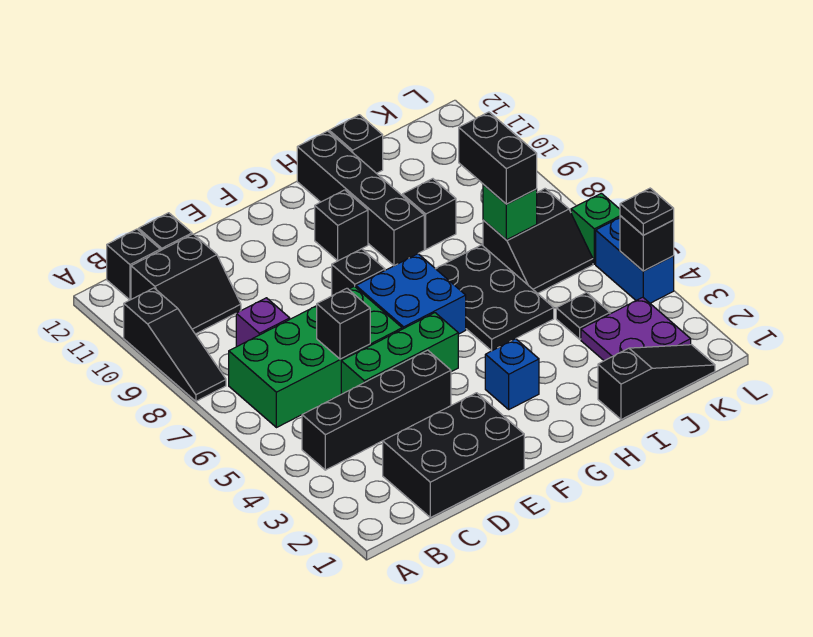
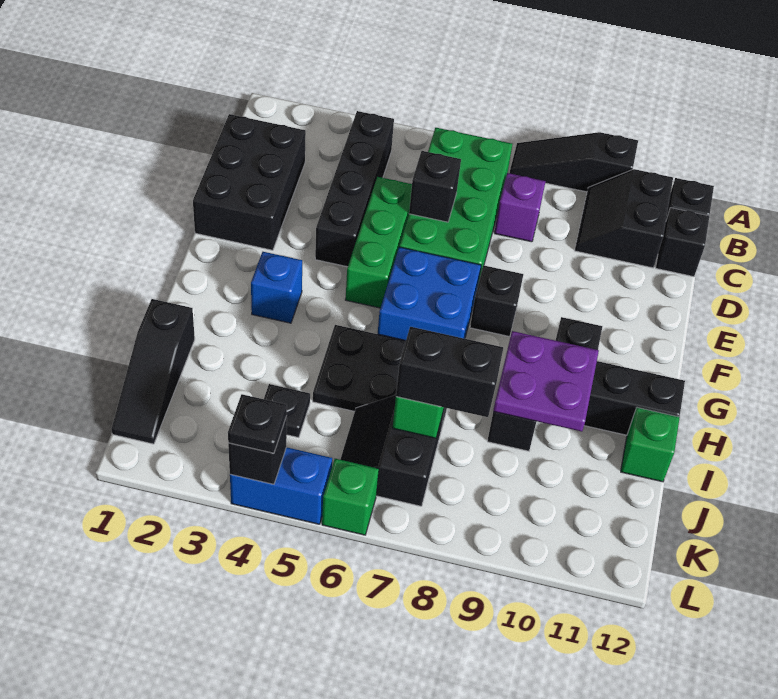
black brick I12 level 1 -> green brick I12 level 1
purple plate J2:K3 level 1 -> purple plate H9:I10 level 2

